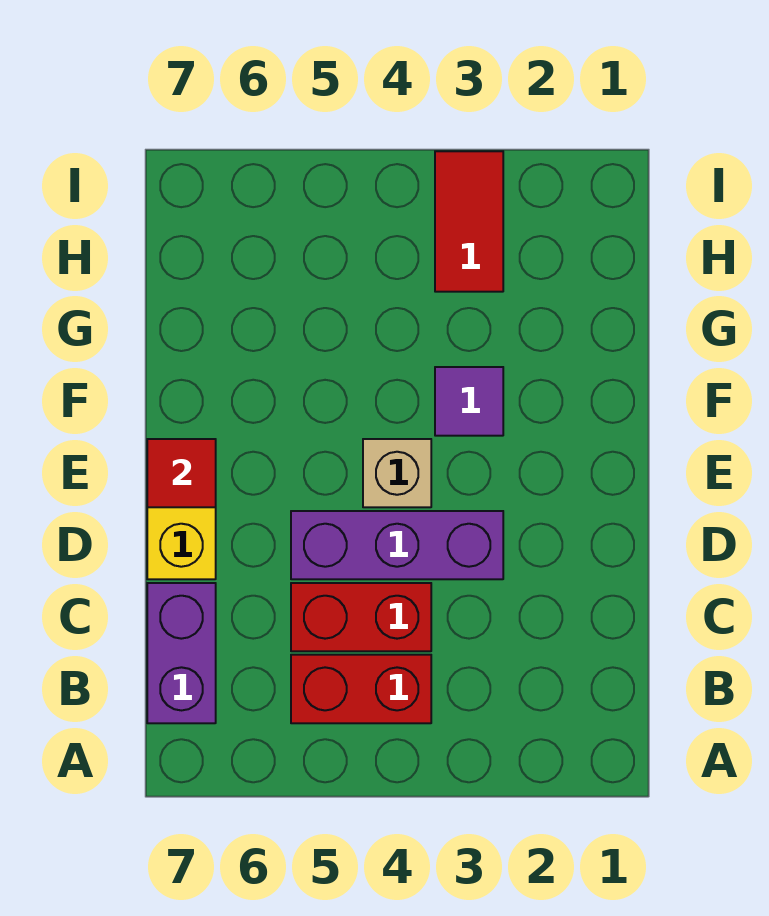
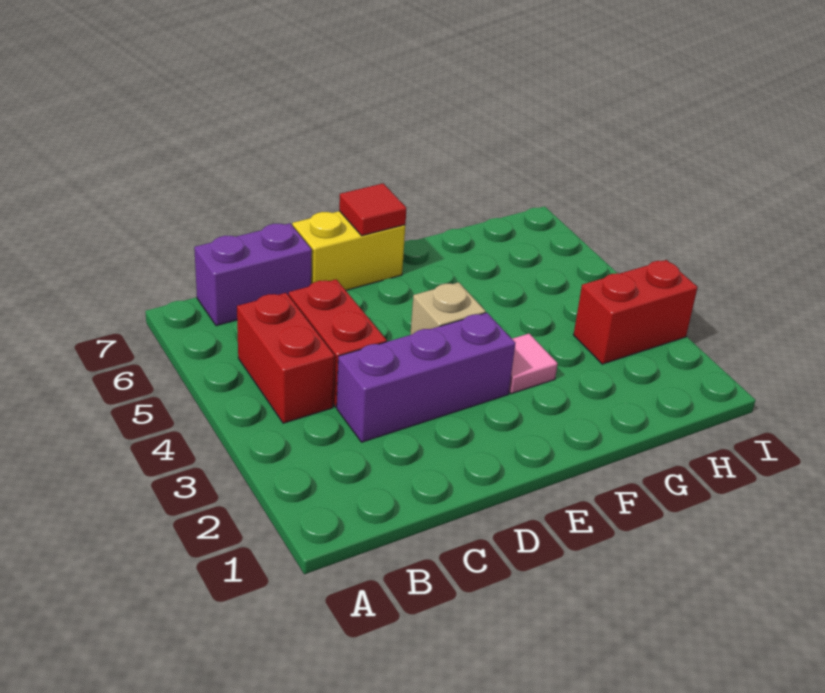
purple brick D3:D5 level 1 -> purple brick C3:E3 level 1
purple tile F3 level 1 -> pink tile F3 level 1
red tile H3:I3 level 1 -> red brick H3:I3 level 1

